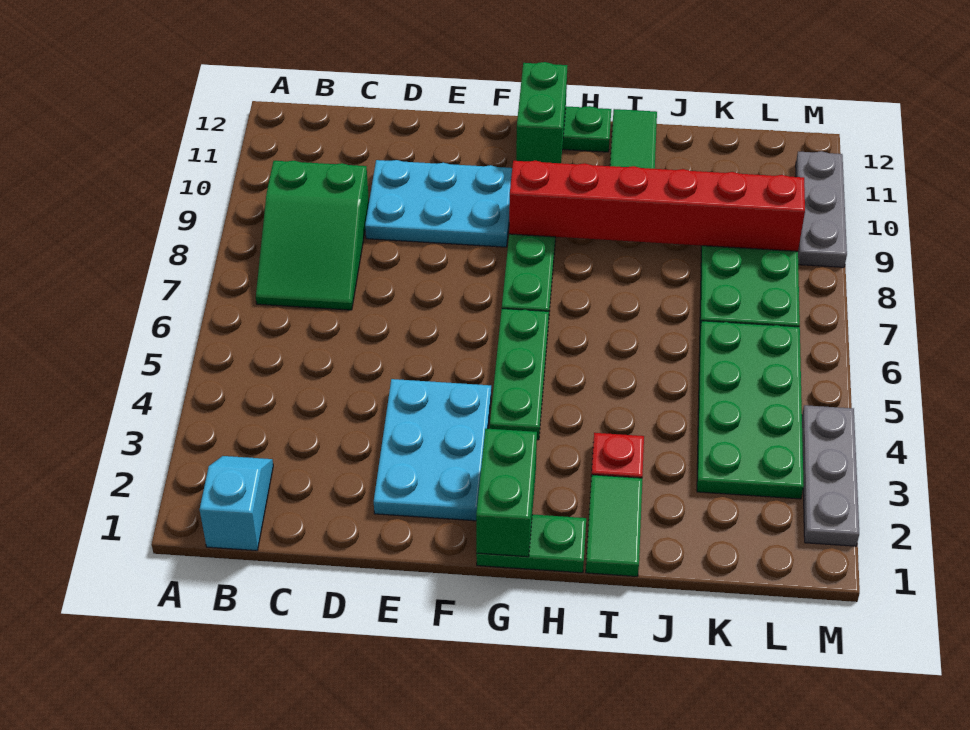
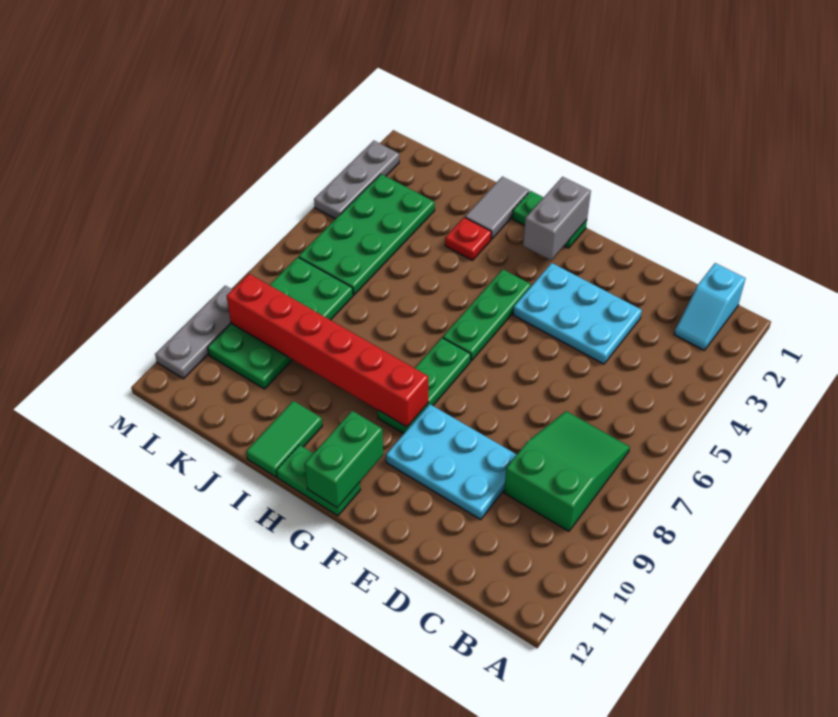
cyan plate E2:F4 level 1 -> cyan plate D3:F4 level 1
green brick G1:G2 level 2 -> grey brick G1:G2 level 2
green tile I1:I2 level 1 -> grey tile I1:I2 level 1

